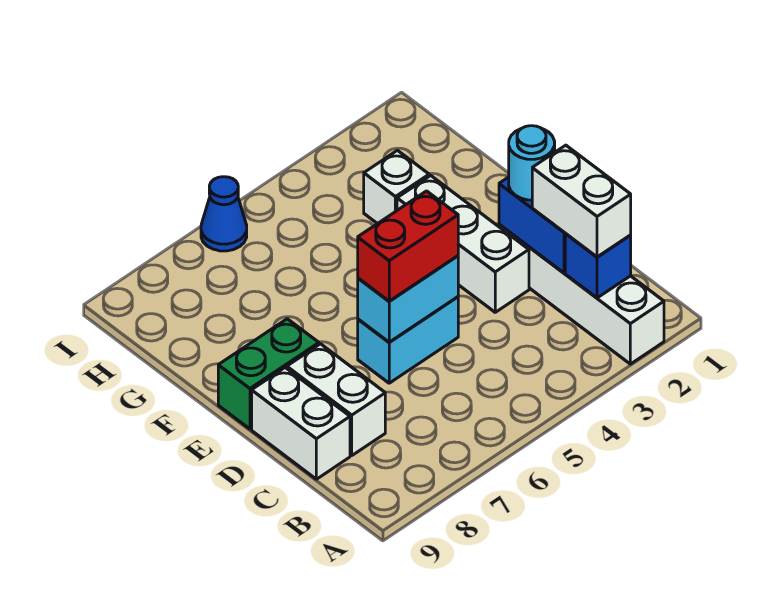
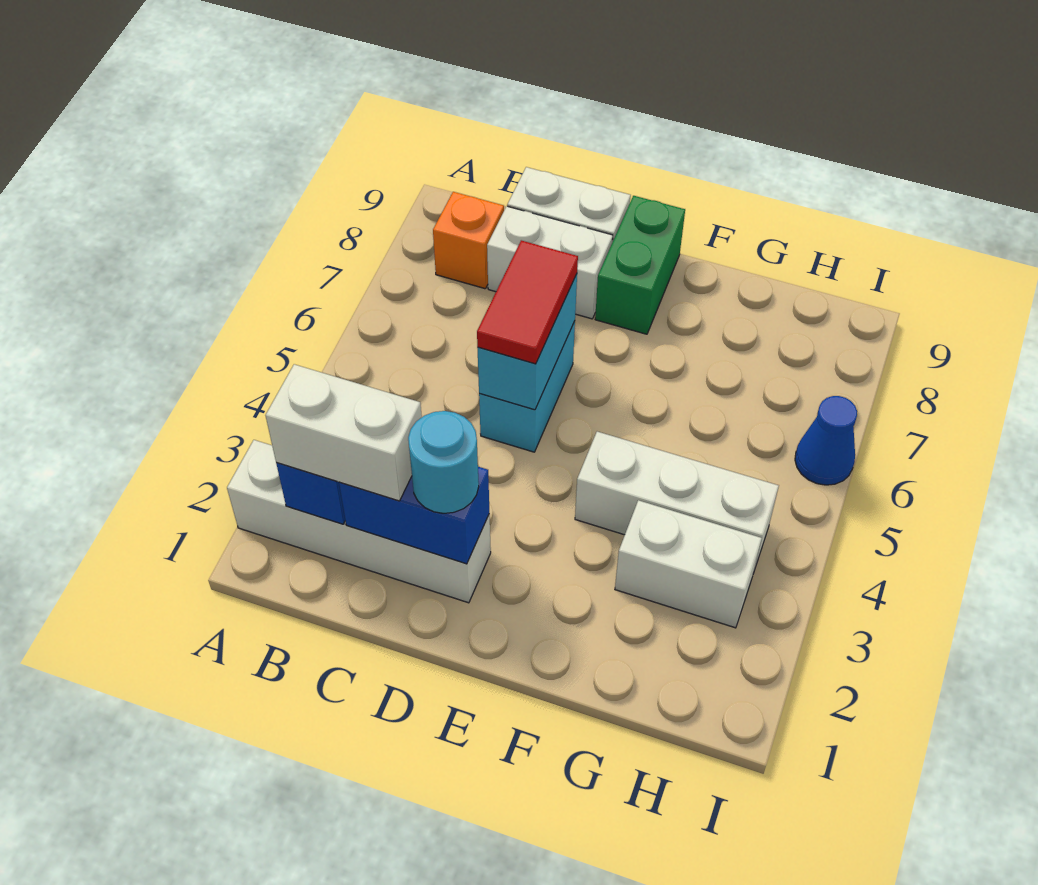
none -> orange brick B8 level 1
white brick D3:F3 level 1 -> white brick F4:H4 level 1
red brick D5:D6 level 3 -> red tile D5:D6 level 3
white brick G3 level 1 -> white brick G3:H3 level 1

